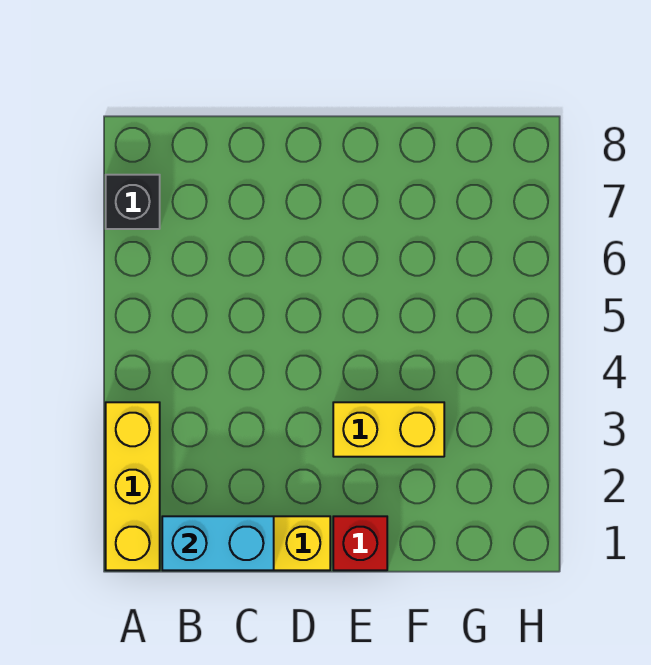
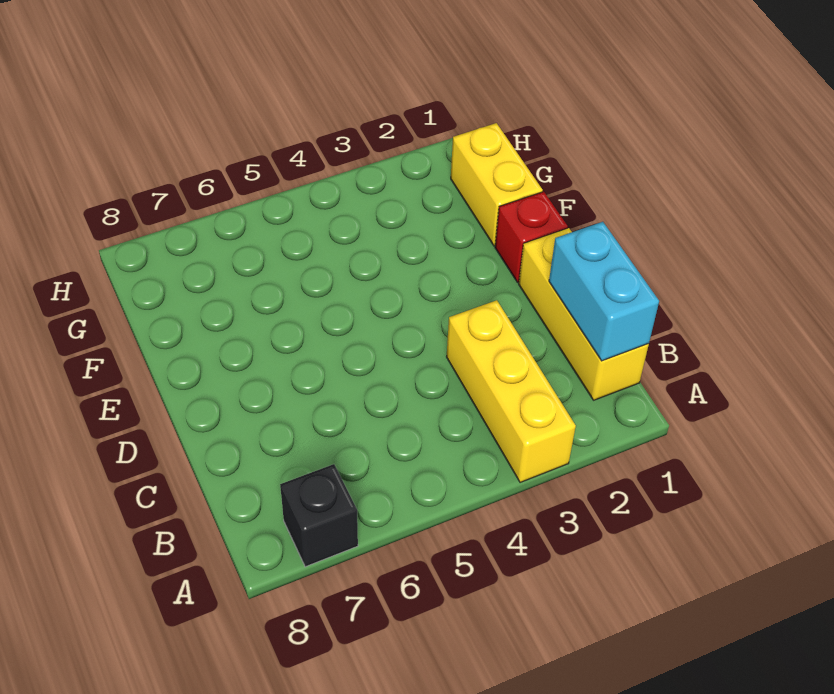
yellow brick A1:A3 level 1 -> yellow brick A3:C3 level 1
yellow brick E3:F3 level 1 -> yellow brick F1:G1 level 1

